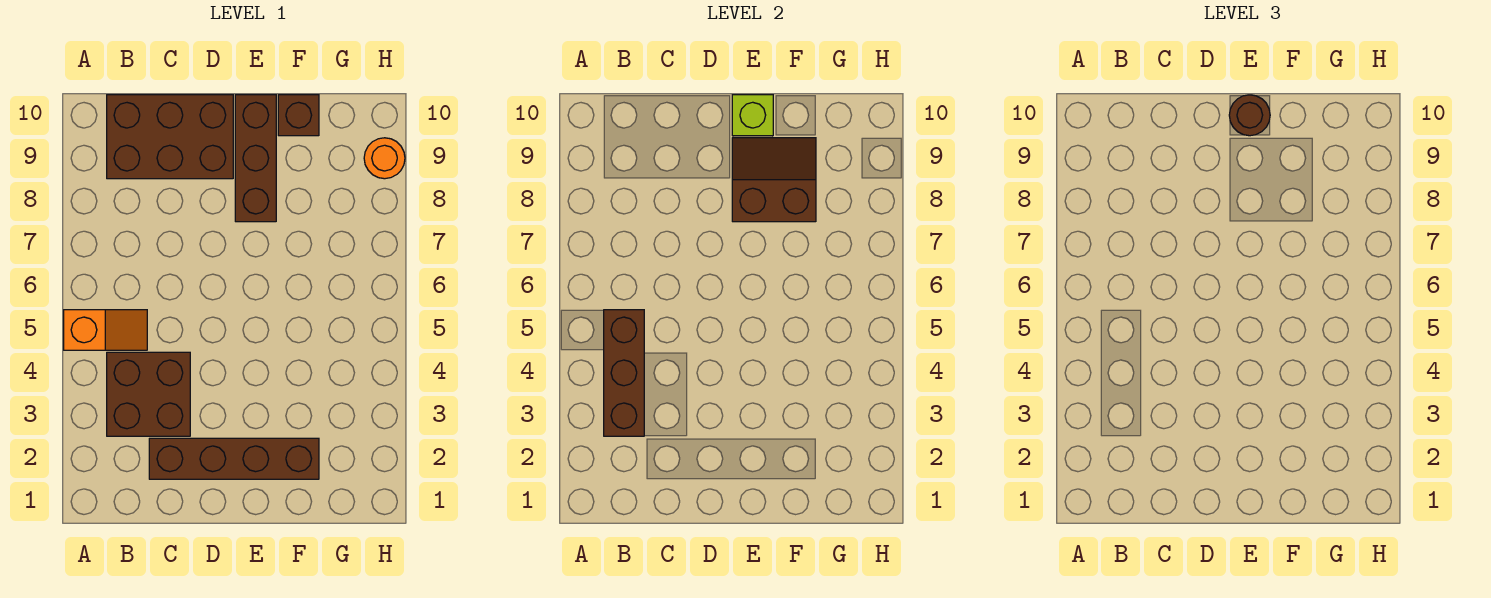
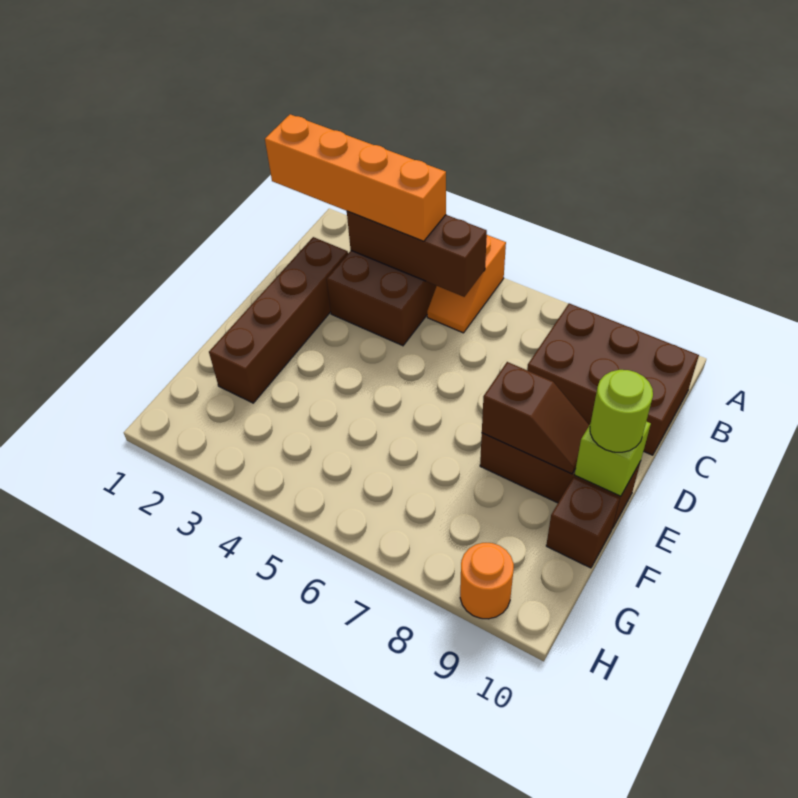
none -> orange brick B1:B4 level 3
brown brick B9:D10 level 1 -> brown brick B8:C10 level 1
brown slope E8:F9 level 2 top 8 -> brown slope E8:E9 level 2 top 8
brown round brick E10 level 3 -> lime round brick E10 level 3

